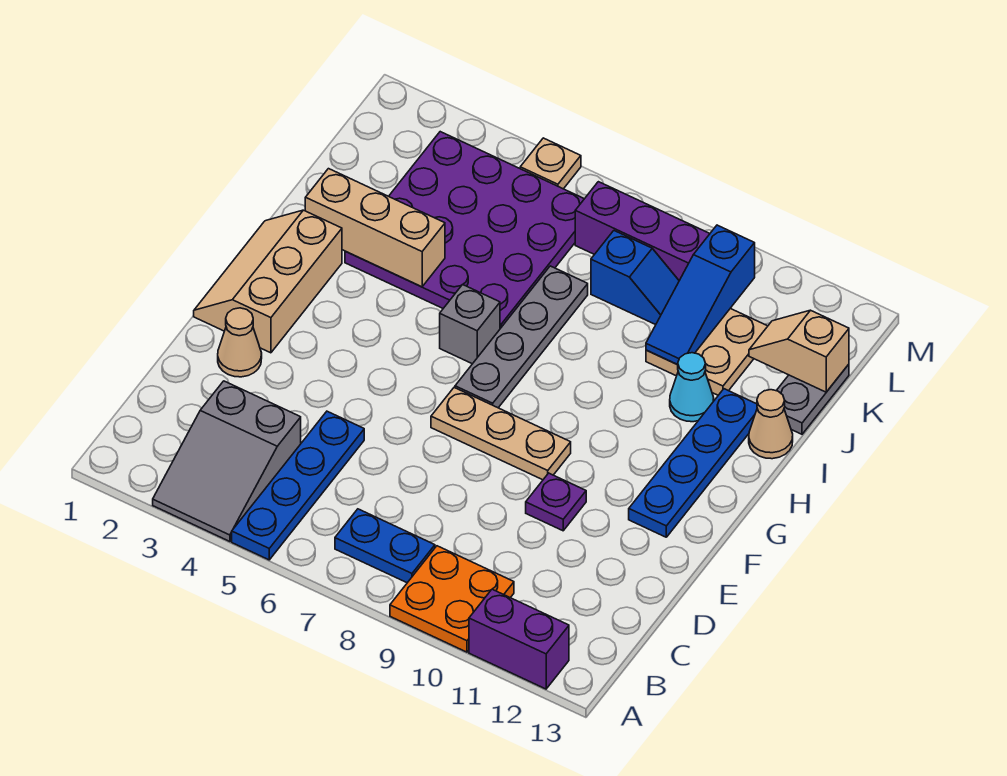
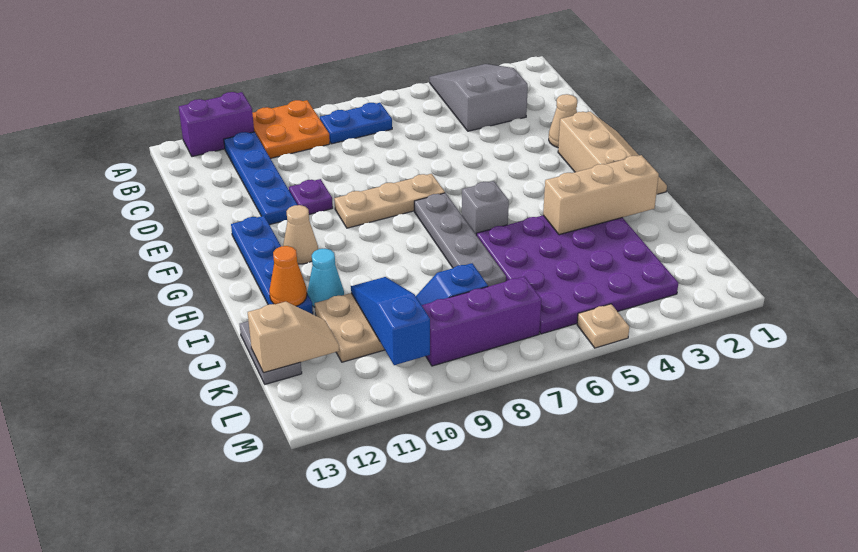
blue plate A5:D5 level 1 -> blue plate B11:E11 level 1
none -> orange cone I12 level 2
tan cone I13 level 1 -> tan cone G11 level 1

